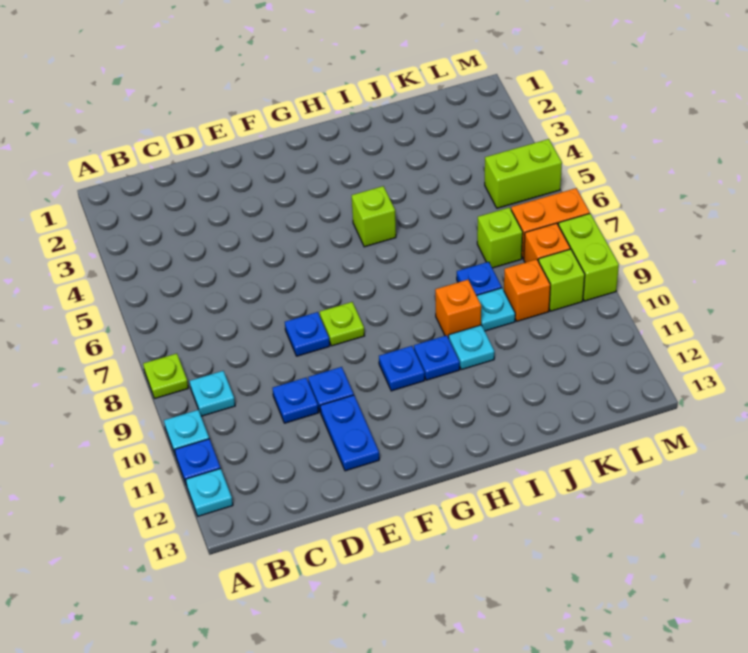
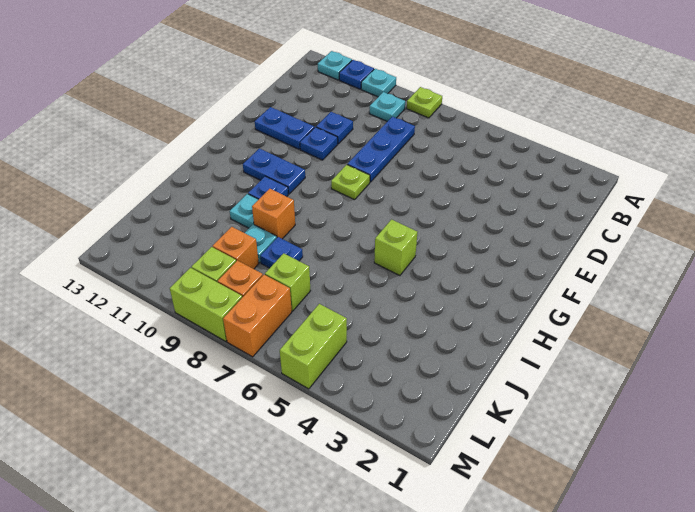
blue plate E8 level 1 -> blue plate C8:E8 level 1
blue plate G10 level 1 -> blue plate G10:G11 level 1

